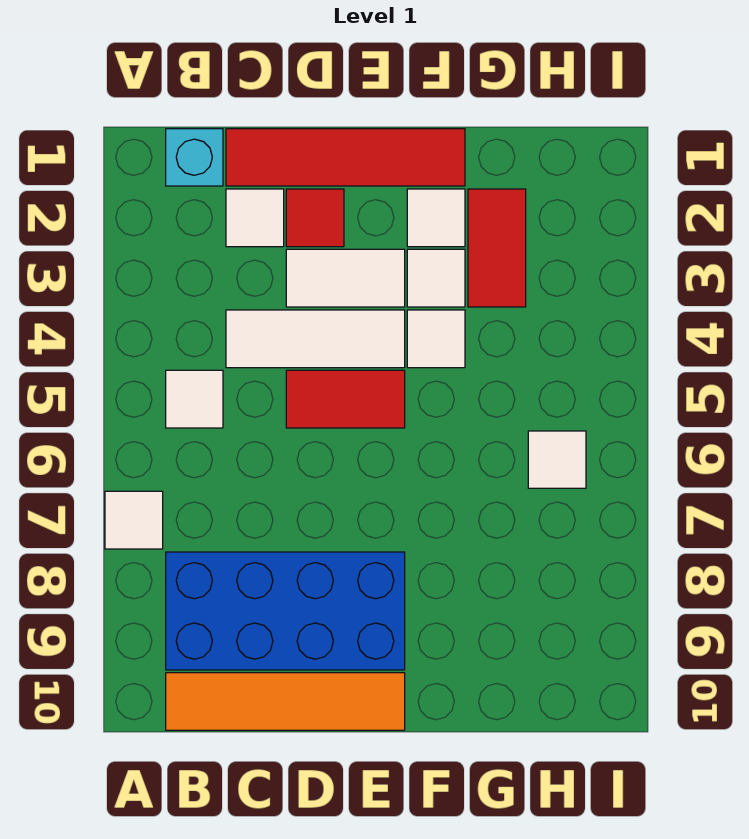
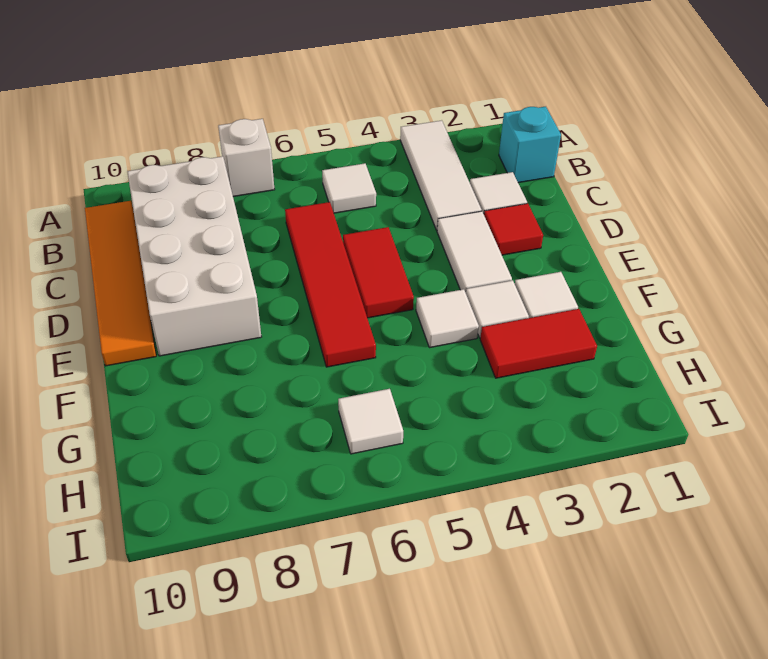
white tile A7 level 1 -> white brick A7 level 1
blue brick B8:E9 level 1 -> white brick B8:E9 level 1
red tile C1:F1 level 1 -> red tile C6:F6 level 1
white tile C4:E4 level 1 -> white tile A3:C3 level 1

